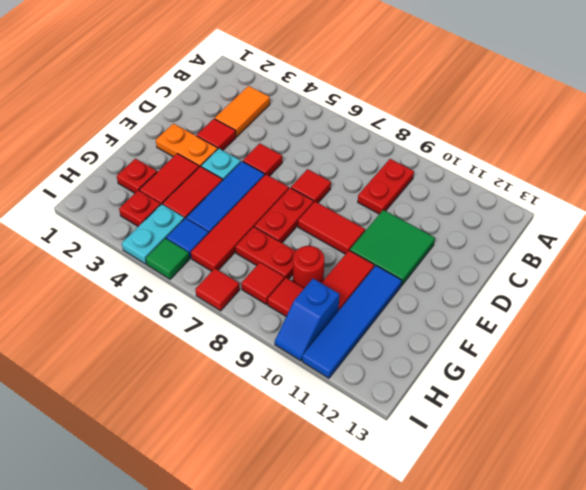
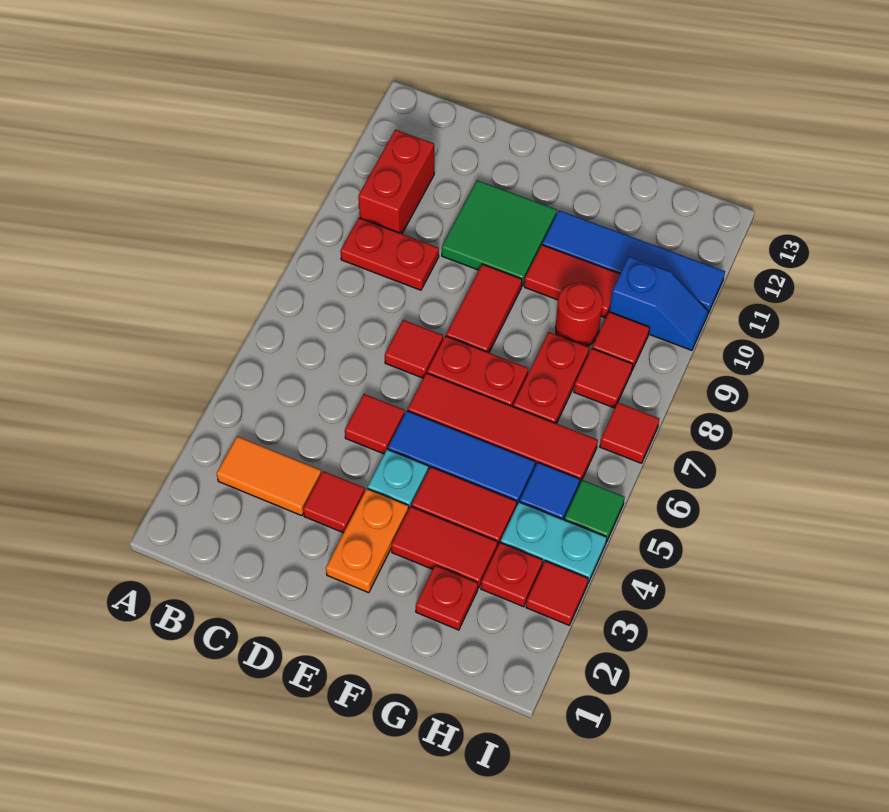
none -> red brick B10:B11 level 1
none -> red tile I3 level 1

